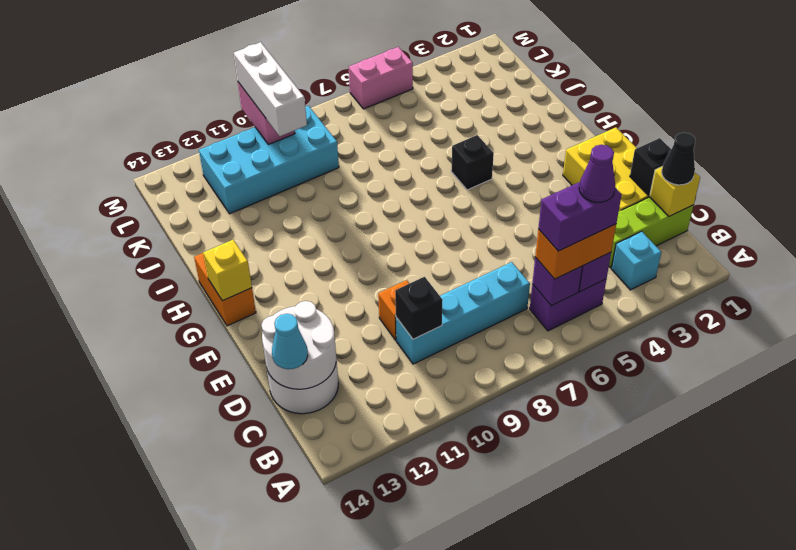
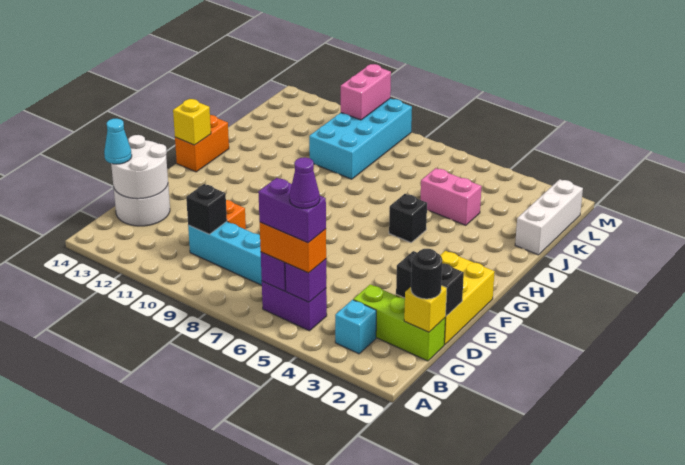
black cone C1 level 3 -> black round brick C1 level 3
black brick D1 level 2 -> black brick D1:D2 level 2
cyan brick K9:L12 level 1 -> cyan brick J9:M10 level 1
white brick K10:M10 level 3 -> white brick J1:L1 level 1
pink brick M5:M6 level 1 -> pink brick J4:J5 level 1

